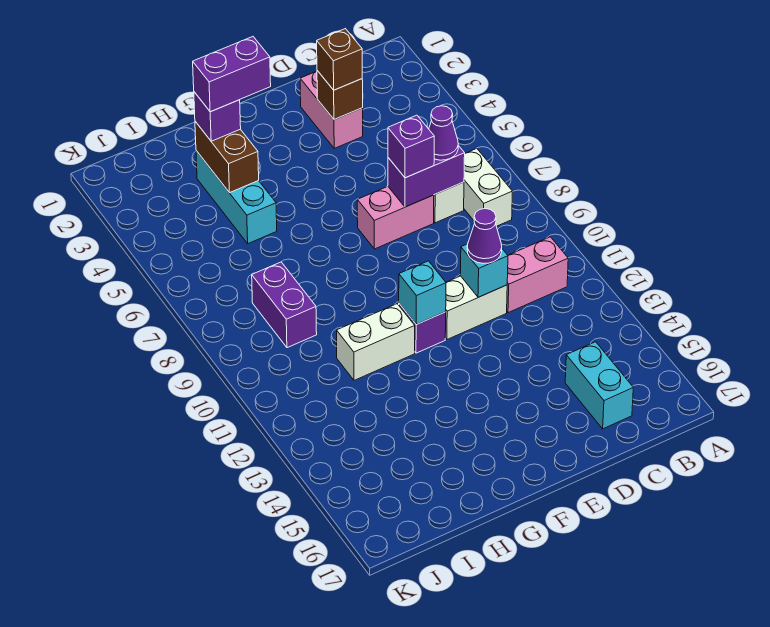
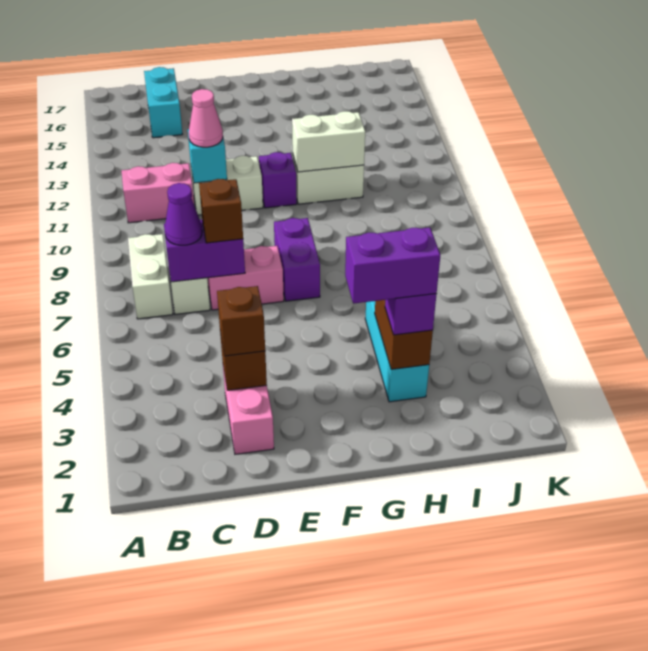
purple brick D7 level 3 -> brown brick D7 level 3
purple cone D11 level 3 -> pink cone D11 level 3
cyan brick F11 level 2 -> none
none -> white brick G11:H11 level 2
purple brick I8:I9 level 1 -> purple brick F7:F8 level 1

